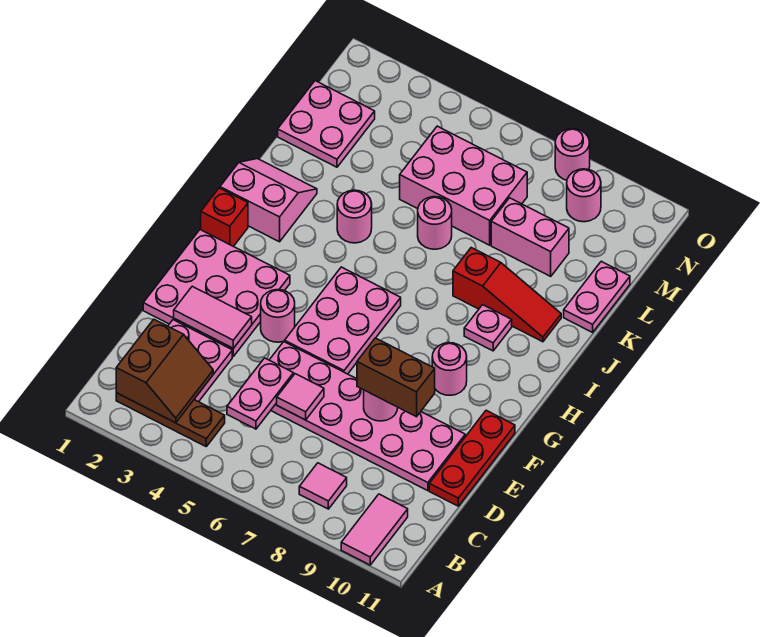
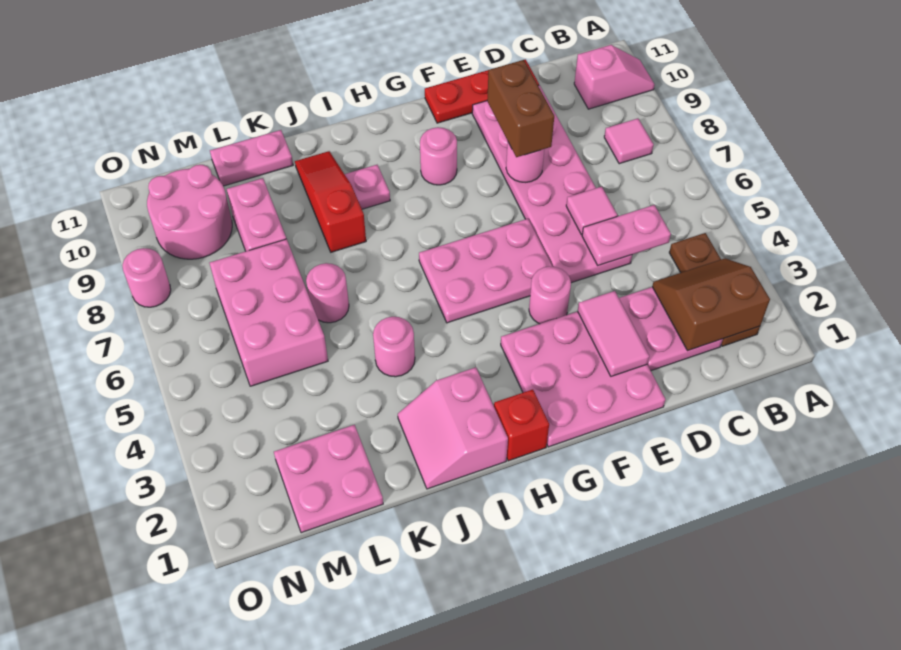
pink tile A10:B10 level 1 -> pink slope A10:B10 level 1 top B
pink round brick N9 level 1 -> pink round brick M9:N10 level 1

